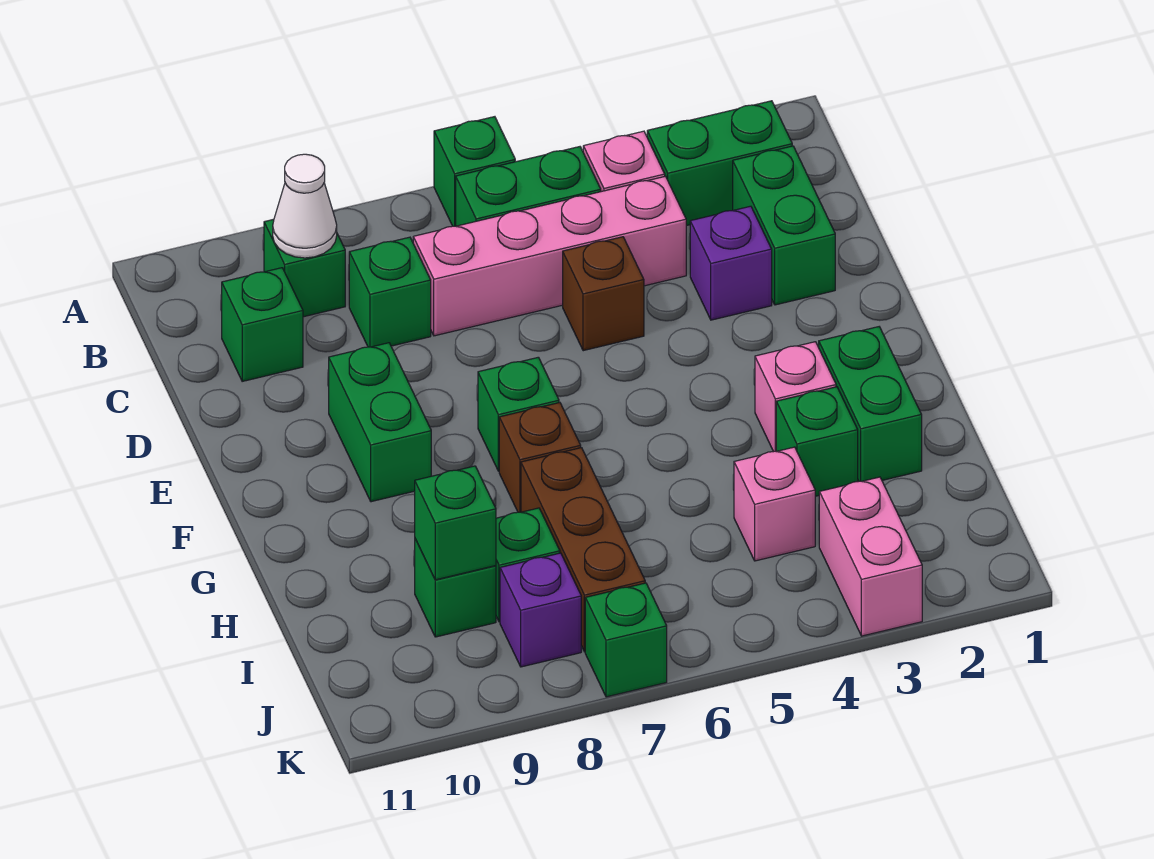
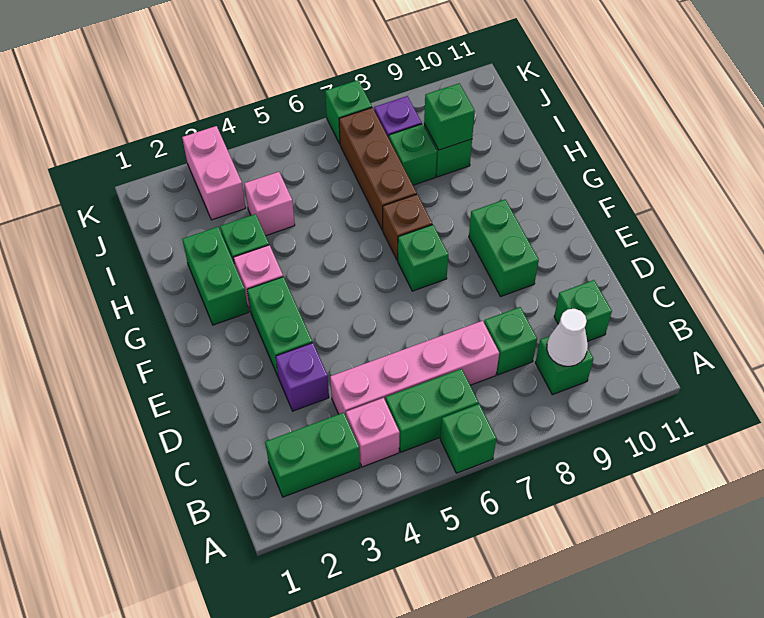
green brick C2:D2 level 1 -> green brick E3:F3 level 1
brown brick D5 level 1 -> none

